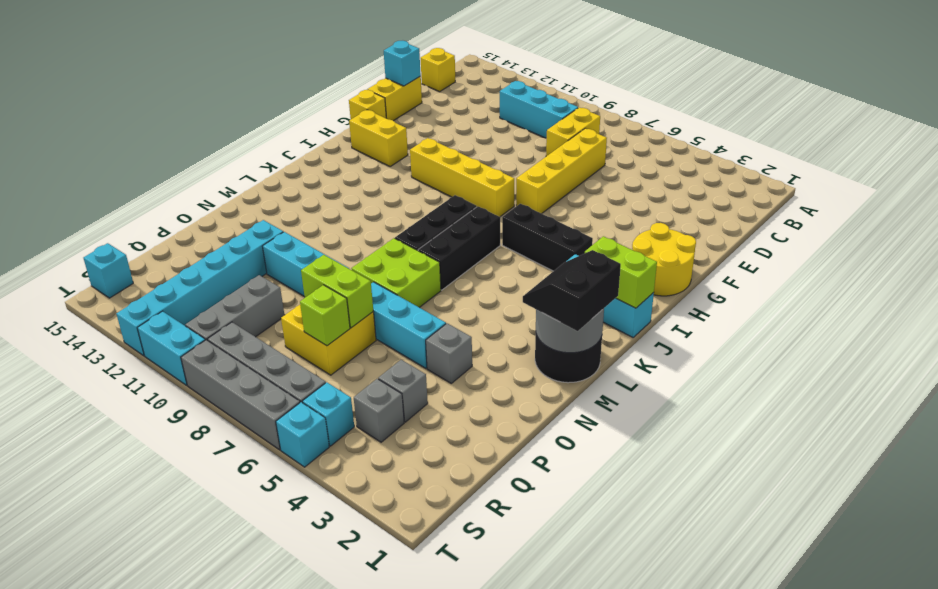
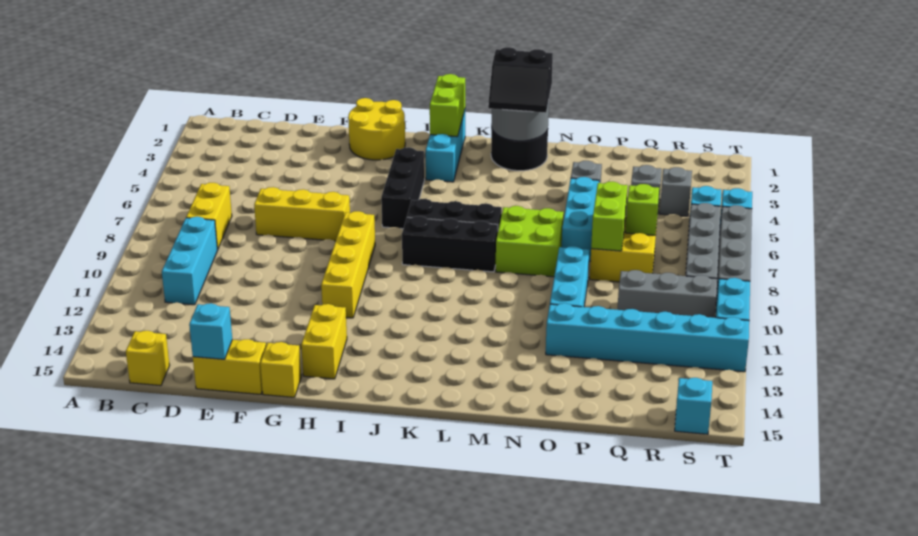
yellow brick C8:D8 level 1 -> yellow brick C7:C8 level 1
yellow brick D7:G7 level 1 -> yellow brick E7:G7 level 1

